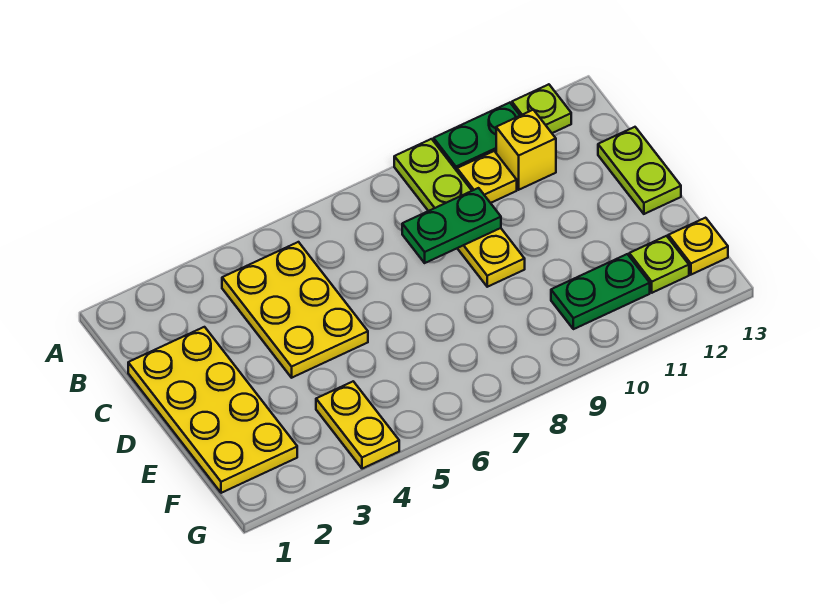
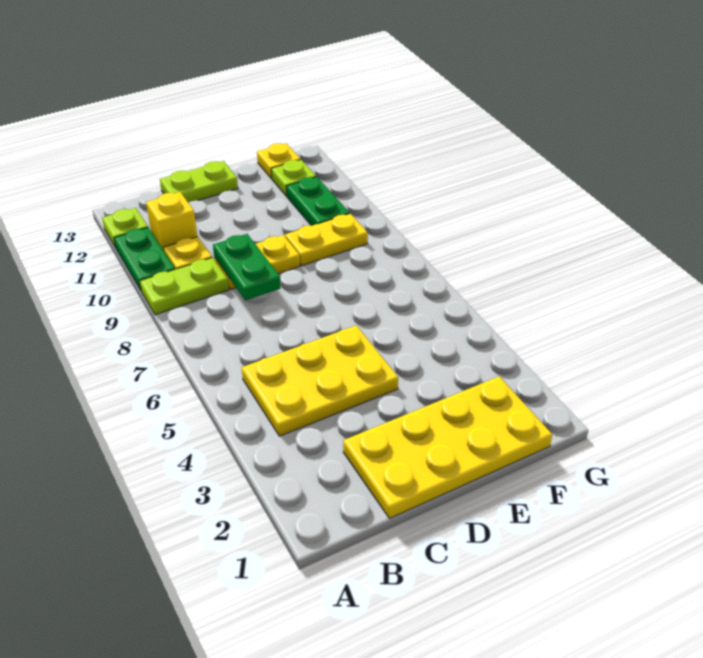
yellow plate F4:G4 level 1 -> yellow plate E9:F9 level 1

